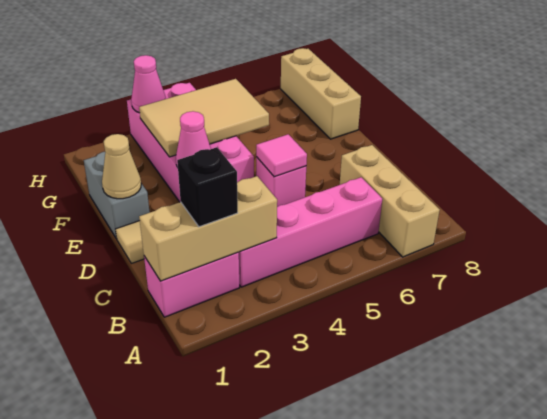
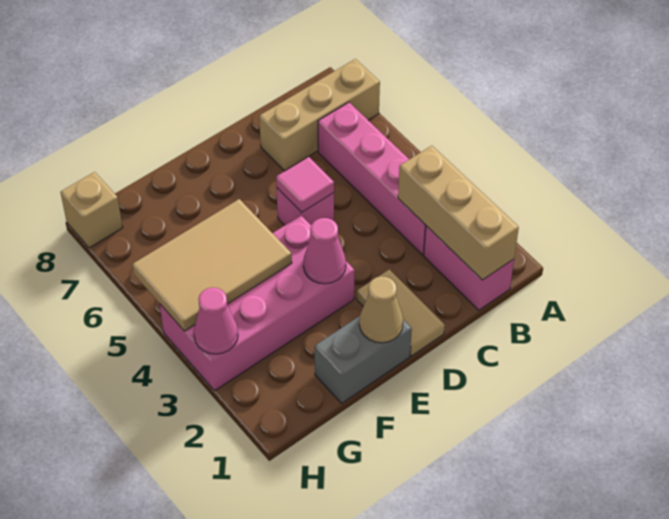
black brick B2 level 3 -> none
tan tile F3:G5 level 2 -> tan tile F4:H5 level 2
tan brick F8:H8 level 1 -> tan brick H8 level 1

